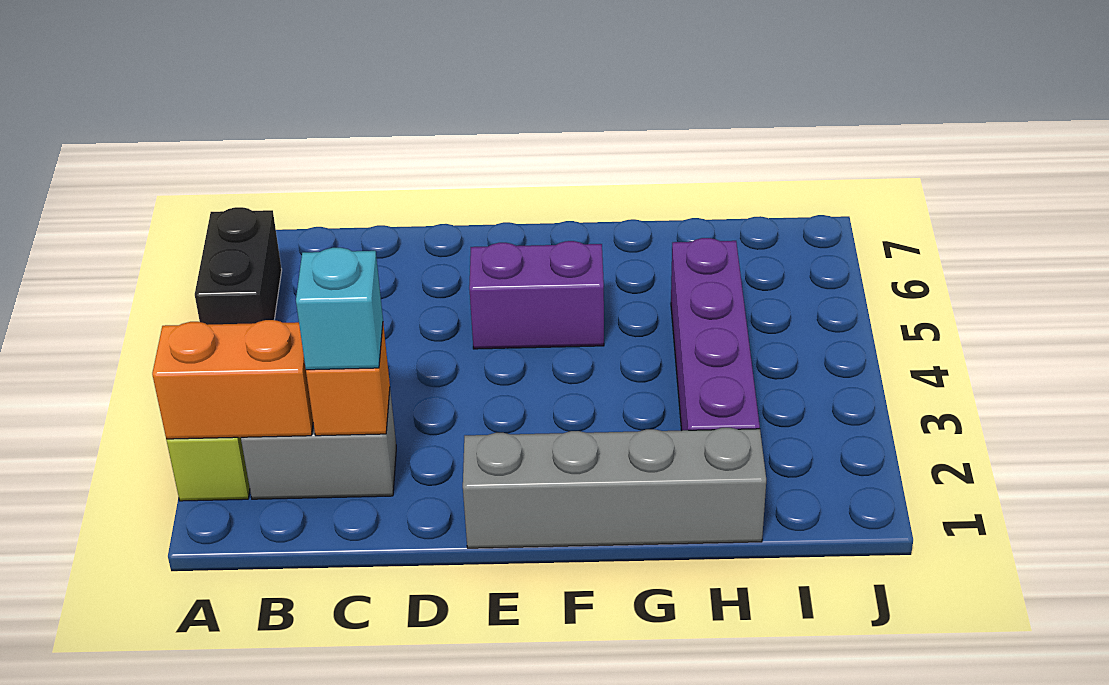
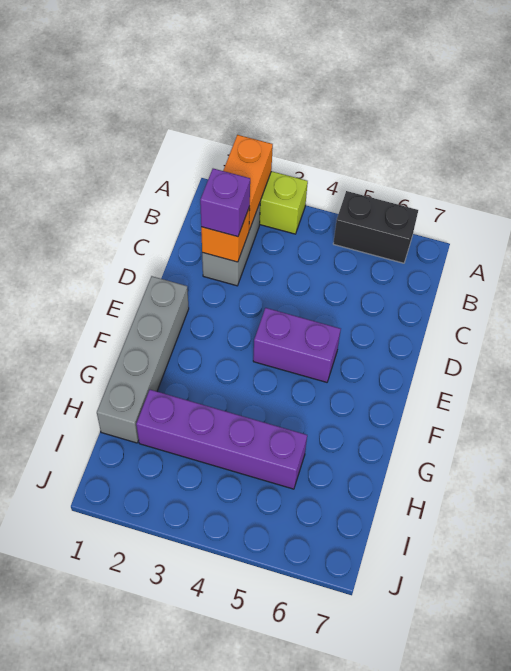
cyan brick C2 level 3 -> purple brick C2 level 3
purple brick E5:F5 level 1 -> purple brick E4:E5 level 1

